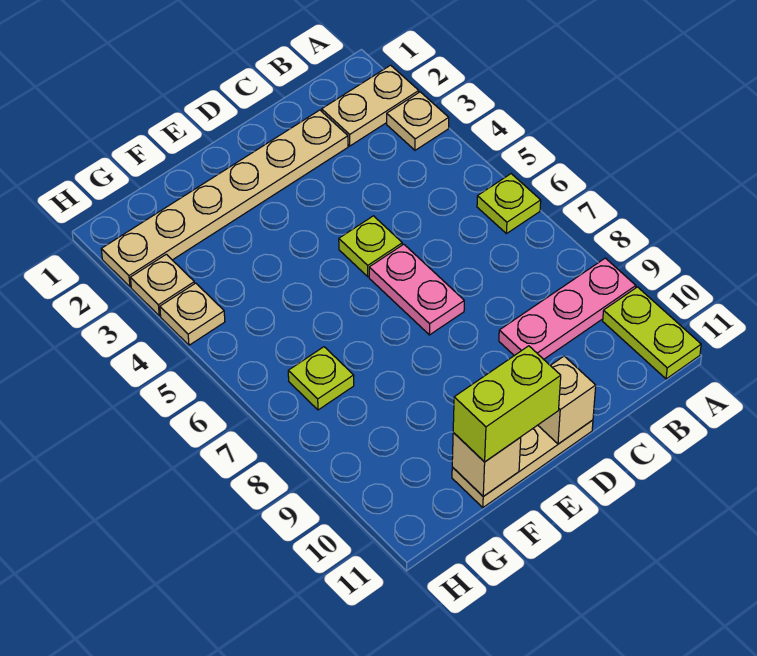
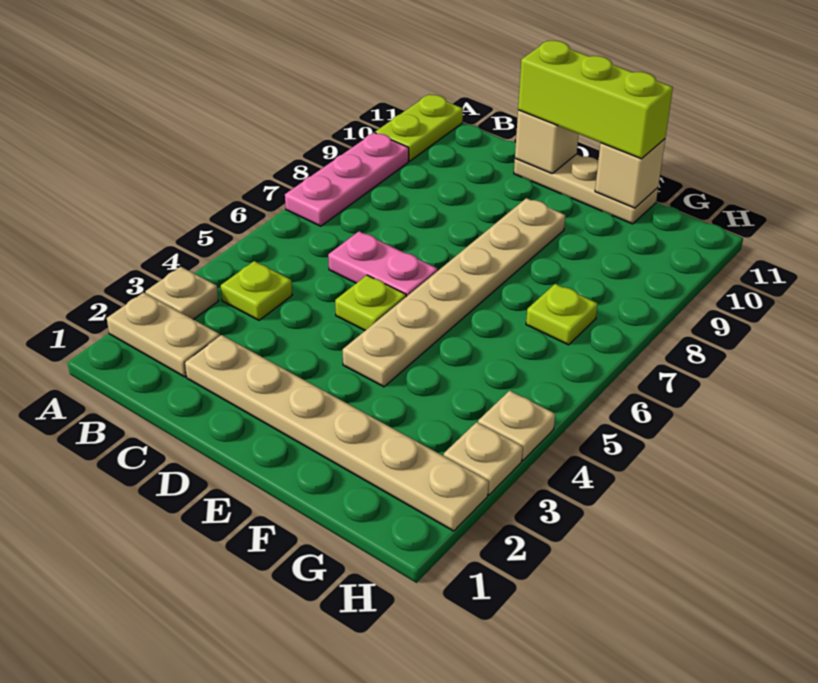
lime plate A6 level 1 -> lime plate B4 level 1
pink plate A9:C9 level 1 -> pink plate A7:A9 level 1
pink plate D6:D7 level 1 -> pink plate C6:D6 level 1
none -> tan plate E4:E9 level 1
lime brick E11:F11 level 3 -> lime brick D11:F11 level 3

